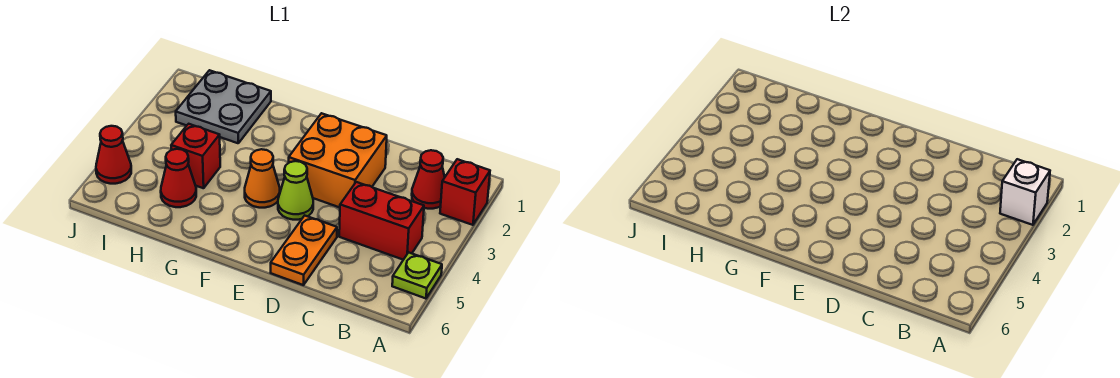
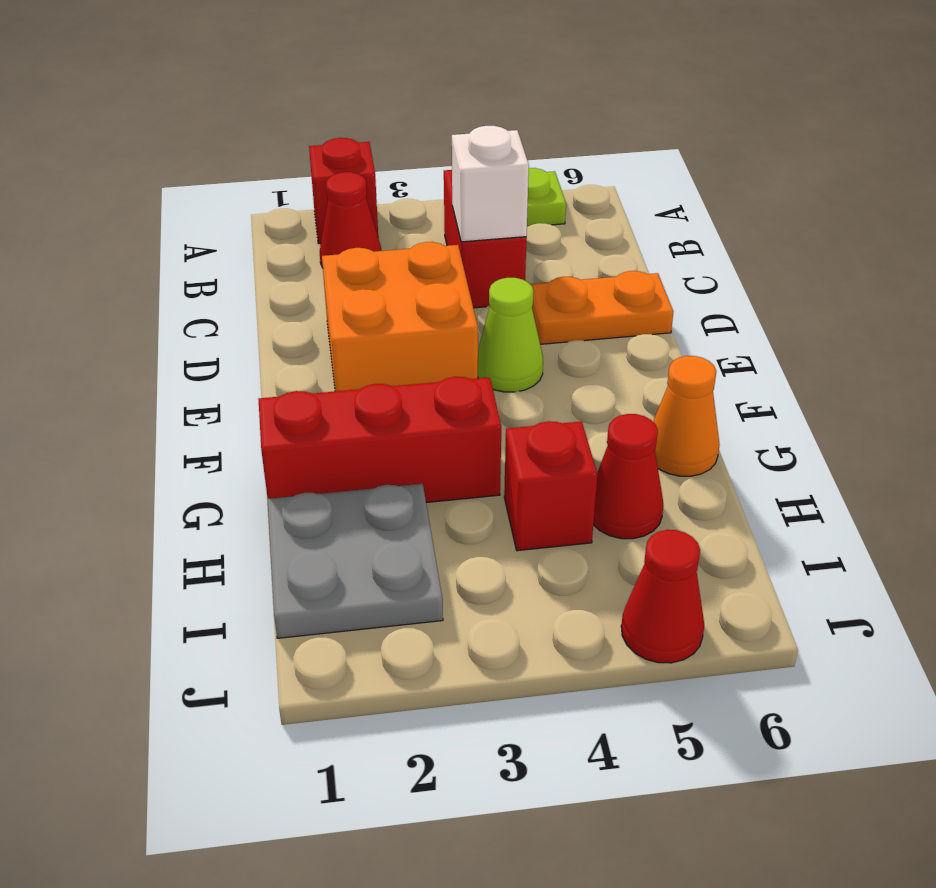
white brick A2 level 2 -> white brick C4 level 2
orange cone F4 level 1 -> orange cone G6 level 1
none -> red brick G1:G3 level 1

